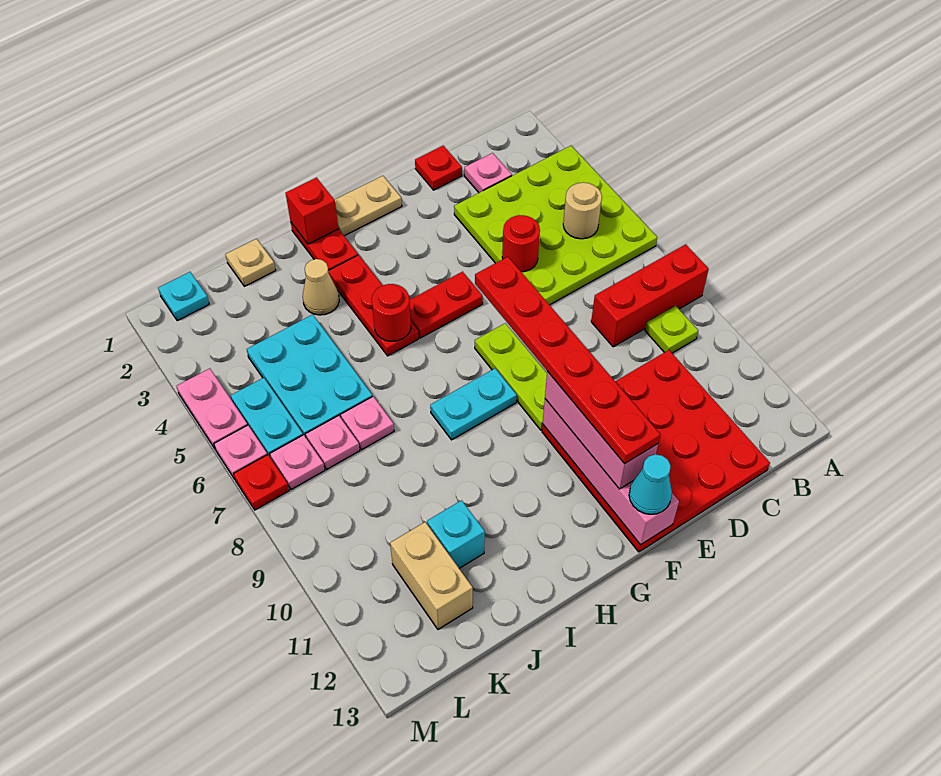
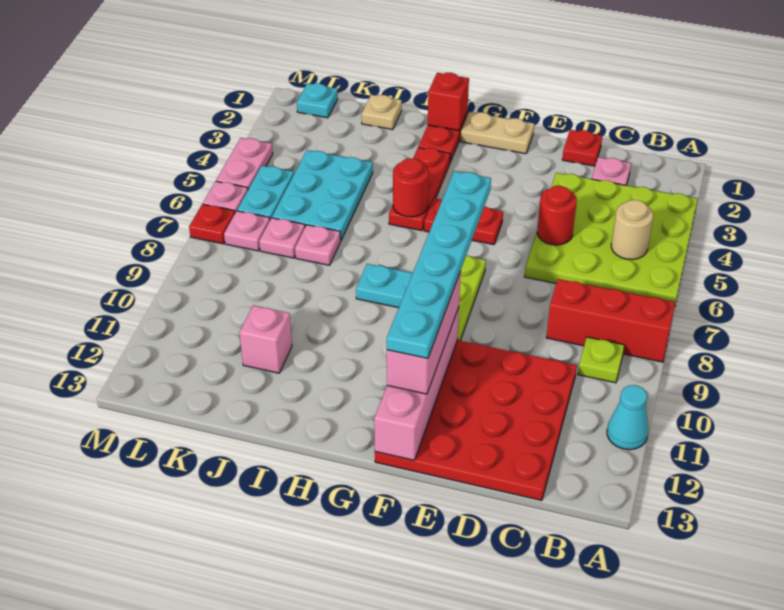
red plate F7:F12 level 4 -> cyan plate F7:F12 level 4
cyan cone F13 level 3 -> cyan cone A11 level 1
tan cone I3 level 1 -> none
cyan brick J11 level 1 -> pink brick J11 level 1
tan brick K11:K12 level 1 -> none

